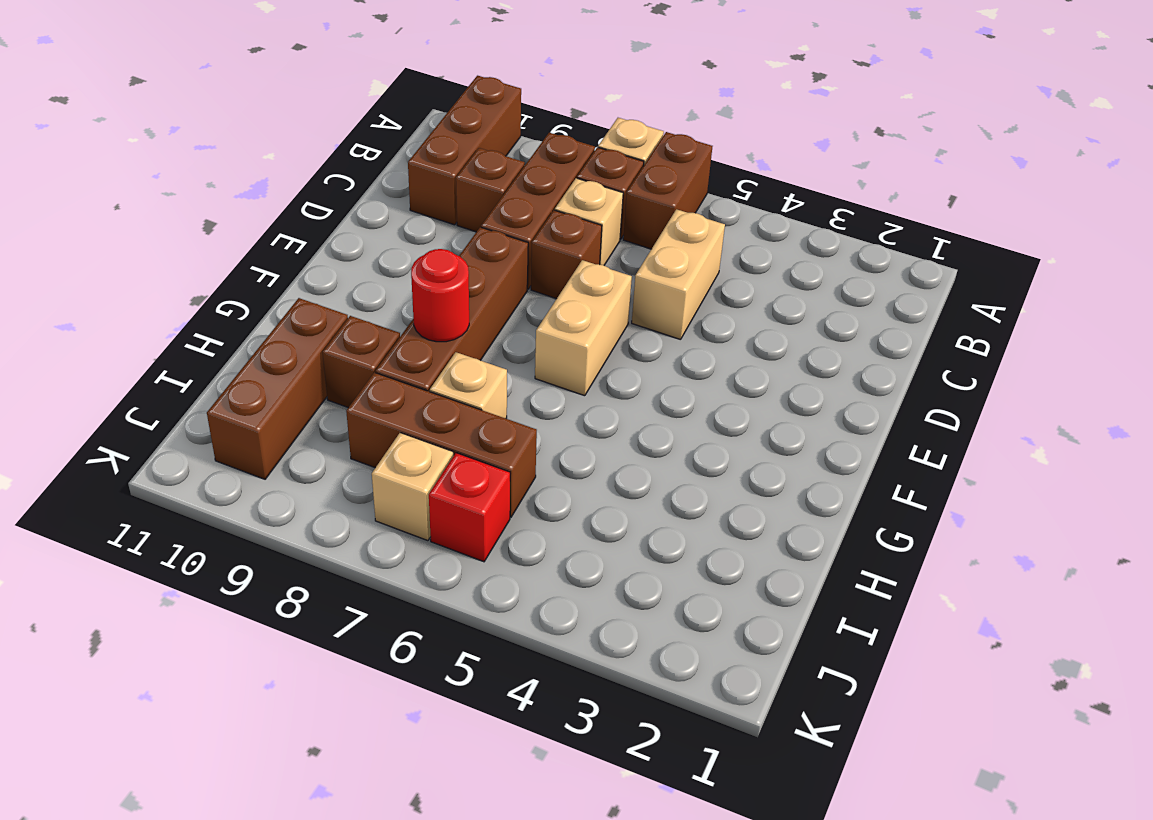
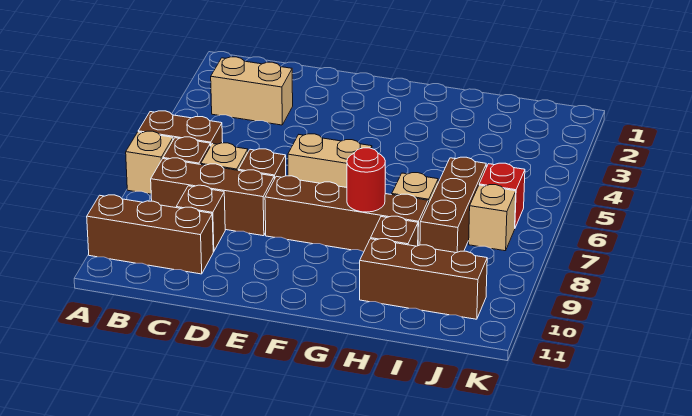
tan brick C5:D5 level 1 -> tan brick B3:C3 level 1

